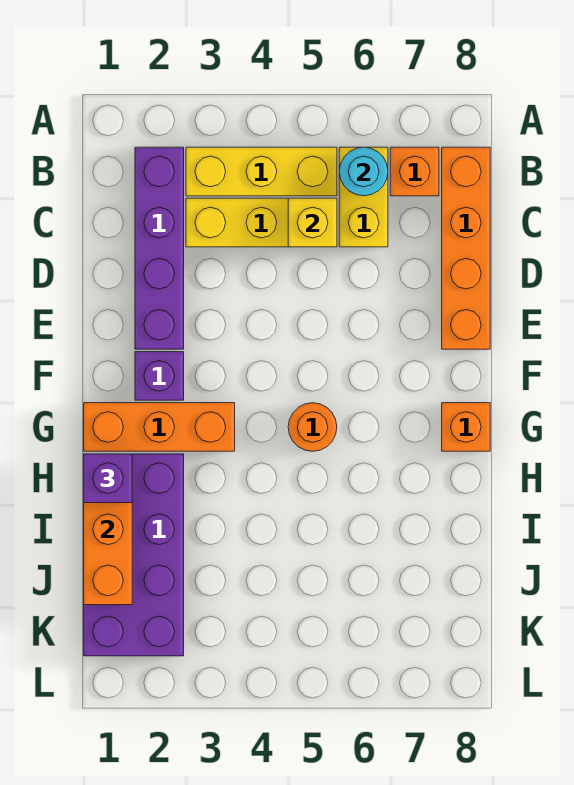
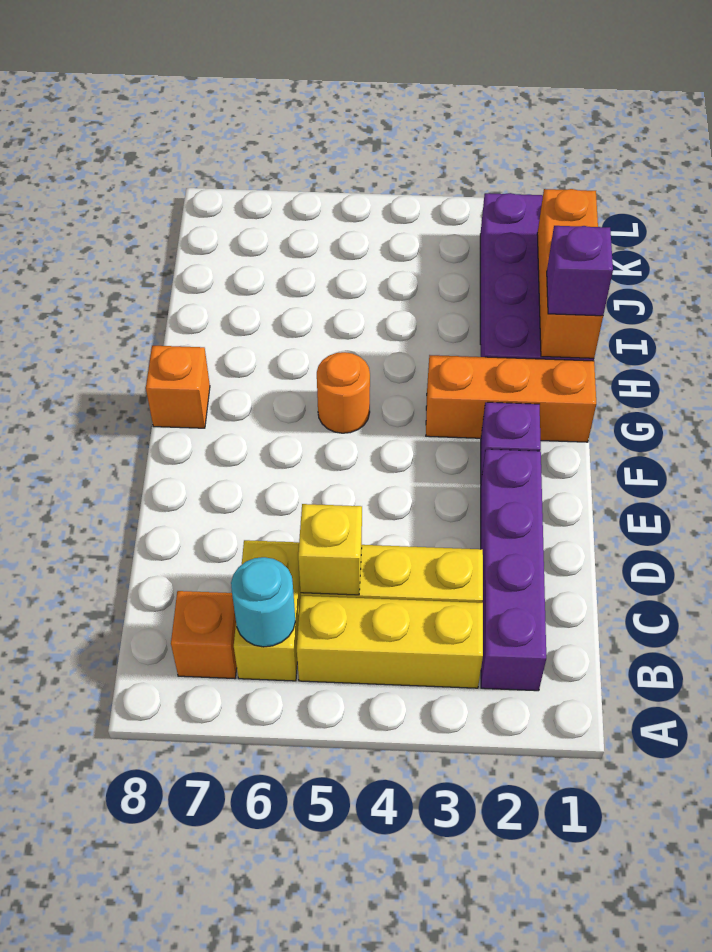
orange brick B8:E8 level 1 -> none

